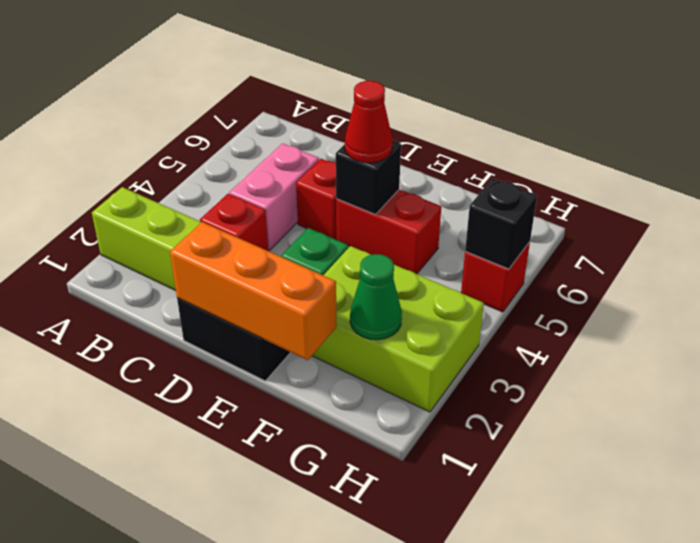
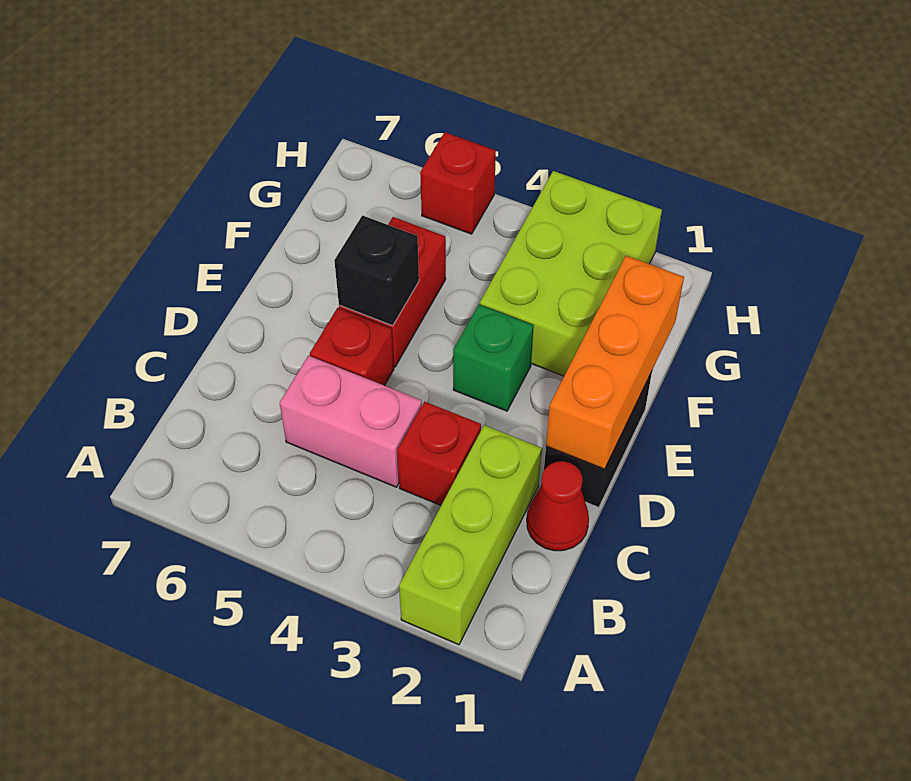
red cone E5 level 3 -> red cone C1 level 1
green cone G2 level 2 -> none
black brick H5 level 2 -> none

